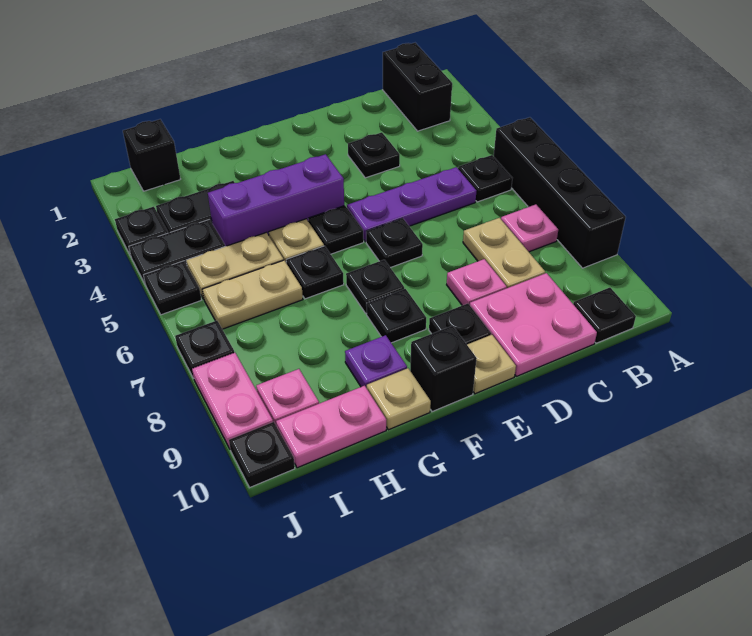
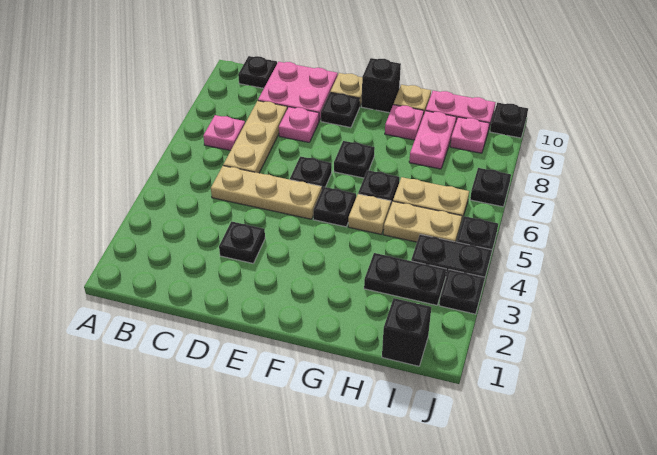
black brick A5:A8 level 1 -> none
black brick B1:B2 level 1 -> none
black plate B5 level 1 -> none
purple plate C5:E5 level 1 -> tan plate C5:E5 level 1
tan plate C7:C8 level 1 -> tan plate C6:C8 level 1
purple brick F4:H4 level 1 -> none
black plate F8 level 1 -> none
purple plate G9 level 1 -> pink plate G9 level 1
pink plate J8:J9 level 1 -> pink plate H8:H9 level 1

